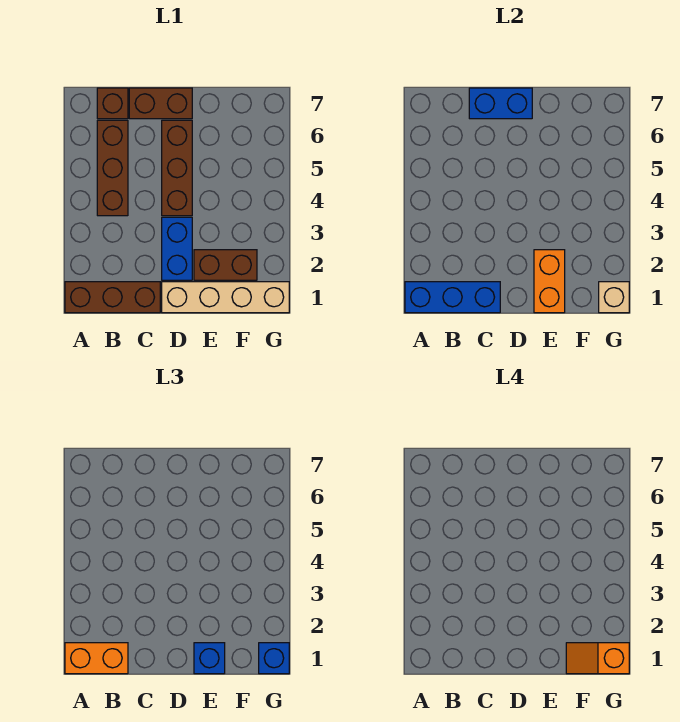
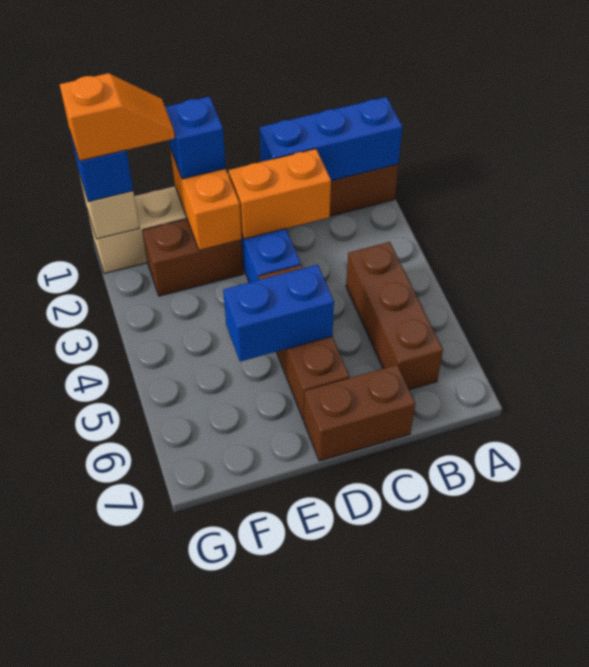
orange brick A1:B1 level 3 -> orange brick C2:D2 level 2
brown brick B7 level 1 -> none
blue brick C7:D7 level 2 -> blue brick D5:E5 level 2

